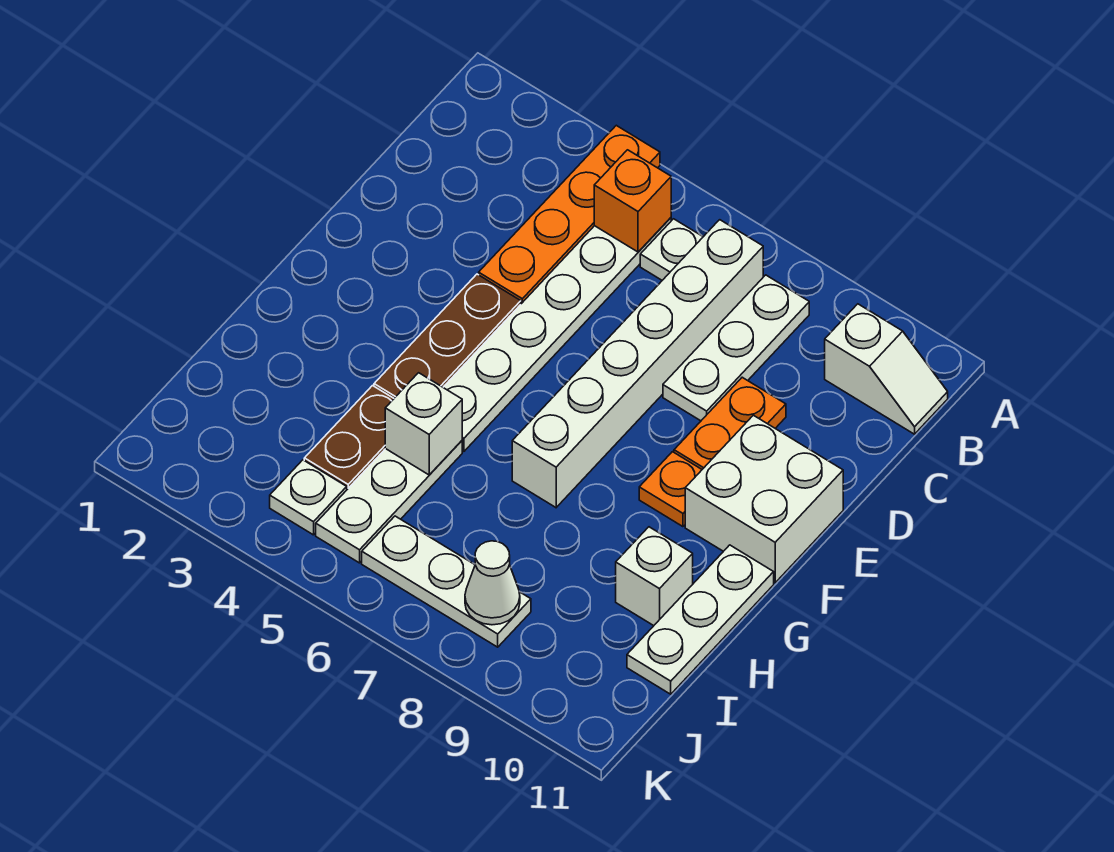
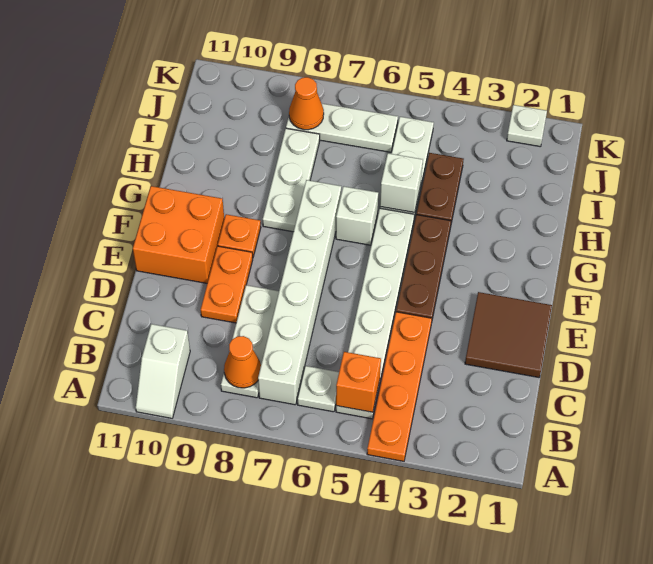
none -> orange cone B8 level 2
white slope B10:B11 level 1 top 10 -> white slope A10:B10 level 1 top B
none -> brown tile D1:E2 level 1
white brick E10:F11 level 1 -> orange brick E10:F11 level 1
white plate G11:I11 level 1 -> white plate G8:I8 level 1
white brick H10 level 1 -> white brick G6 level 1
white plate J4 level 1 -> white plate K2 level 1
white cone J8 level 2 -> orange cone J8 level 2

